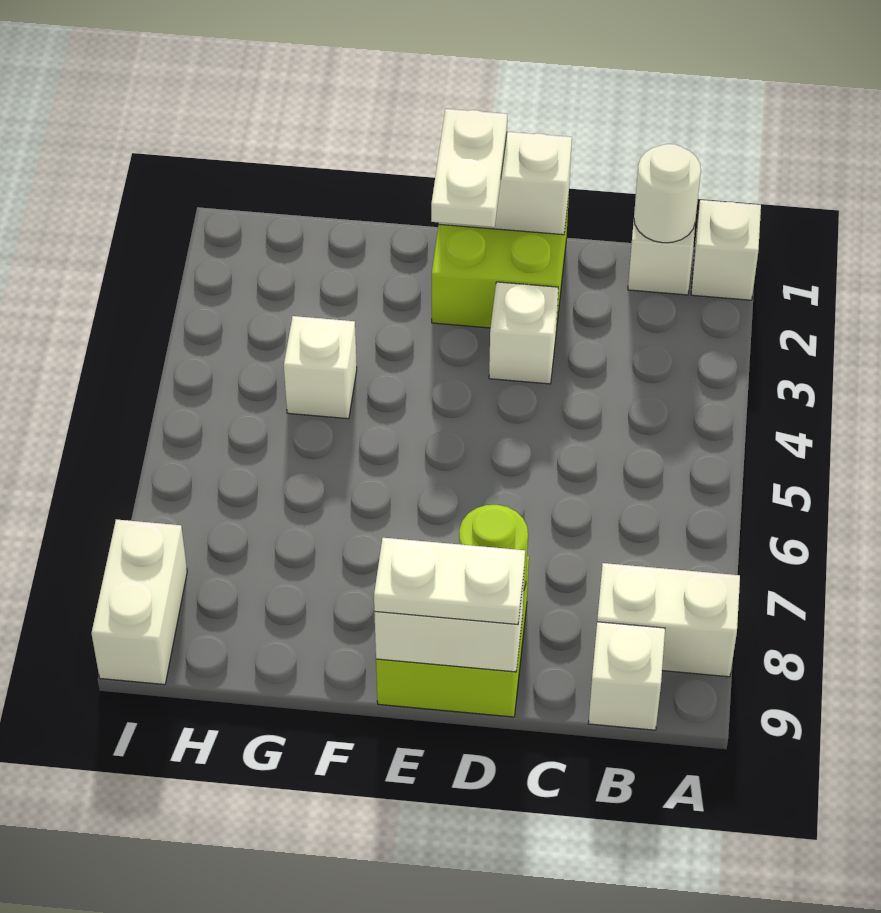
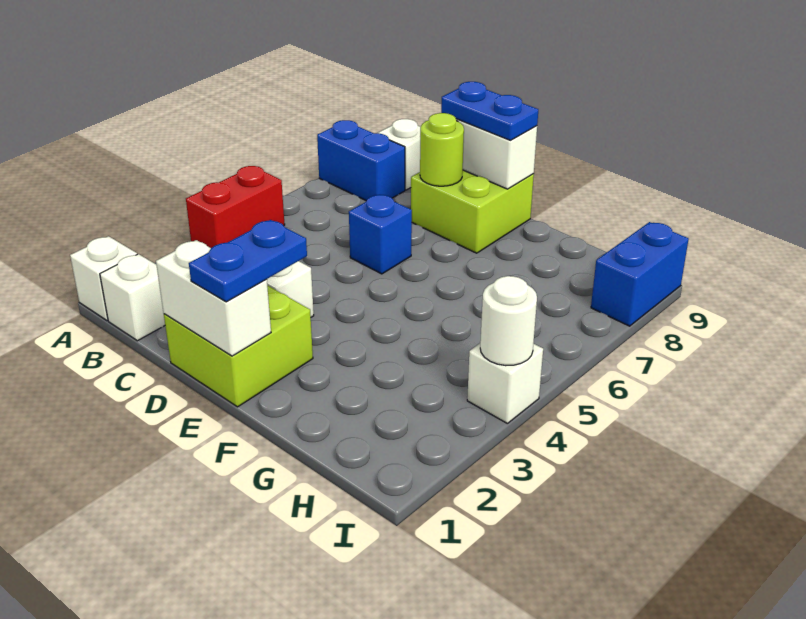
none -> red brick A4:A5 level 1
white brick A8:B8 level 1 -> blue brick A8:B8 level 1
white round brick B1 level 2 -> white round brick I4 level 2
none -> blue brick D6 level 1
white plate D9:E9 level 3 -> blue plate D9:E9 level 3
white plate E1:E2 level 3 -> blue plate E1:E2 level 3
white brick G4 level 1 -> white brick I4 level 1
white brick I8:I9 level 1 -> blue brick I8:I9 level 1

